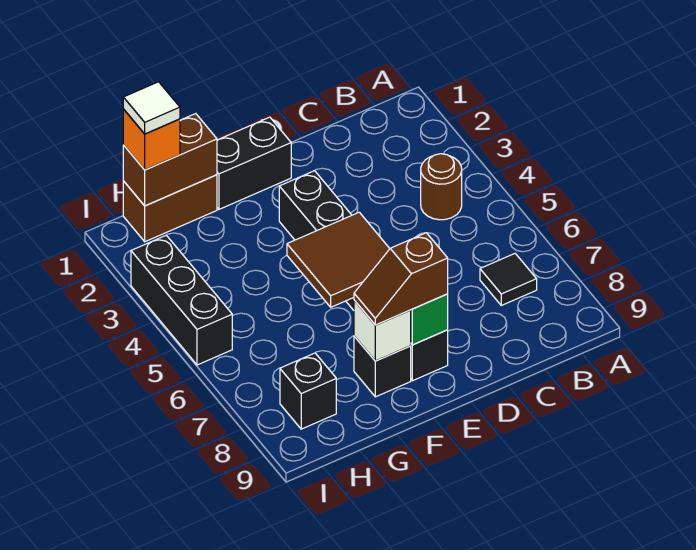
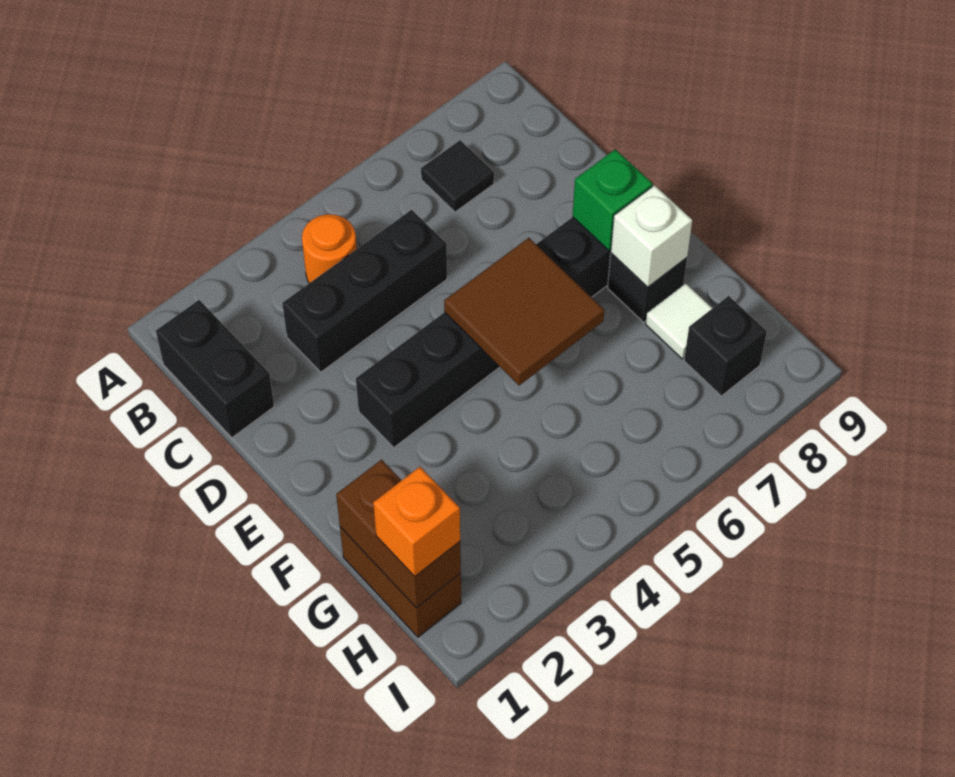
brown round brick B4 level 1 -> orange round brick B4 level 1
black brick E1:F1 level 1 -> black brick B1:C1 level 1
brown slope E8:F8 level 3 top E -> none
white tile H1 level 4 -> white tile G8 level 1
black brick I3:I5 level 1 -> black brick C3:C5 level 1

